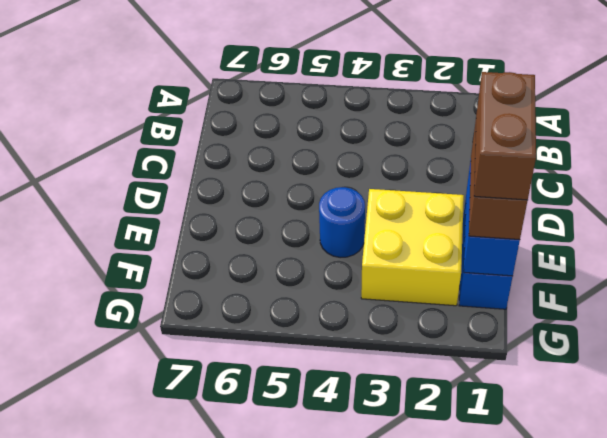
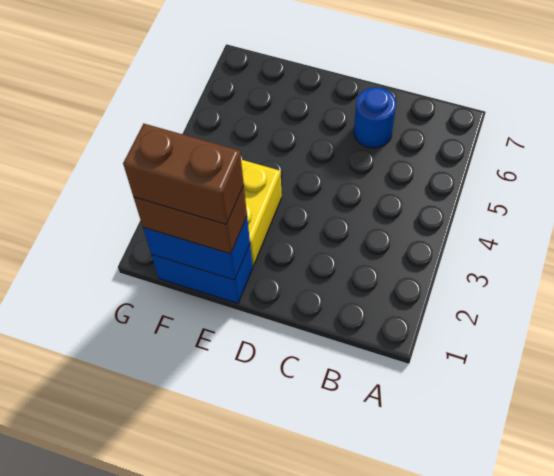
blue round brick E4 level 1 -> blue round brick C6 level 1

